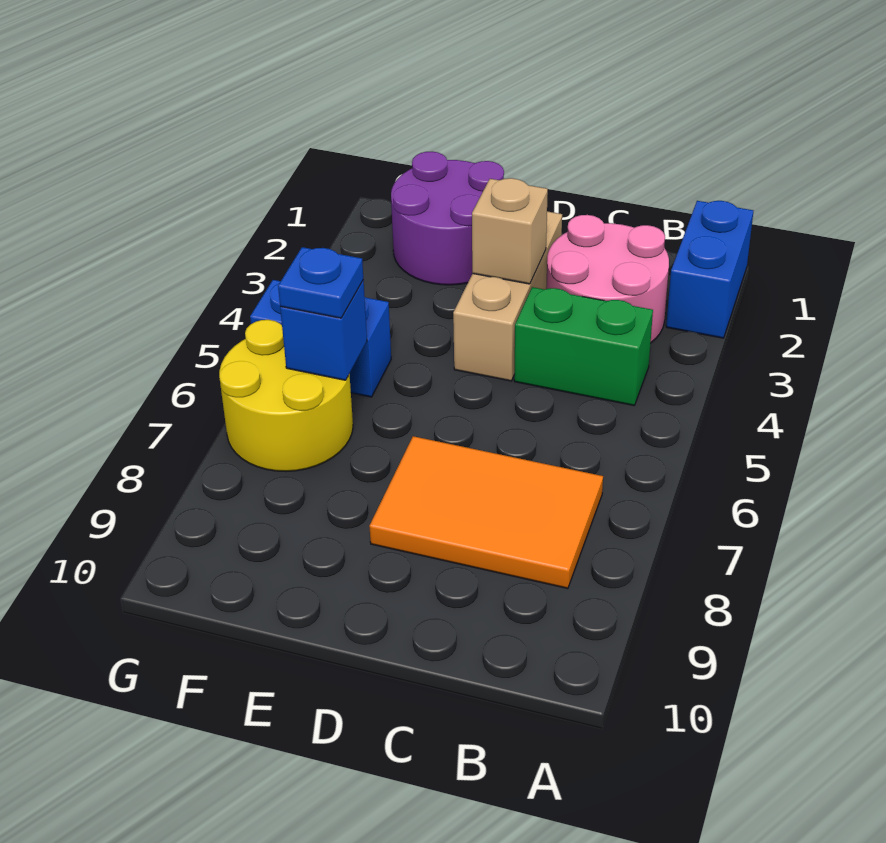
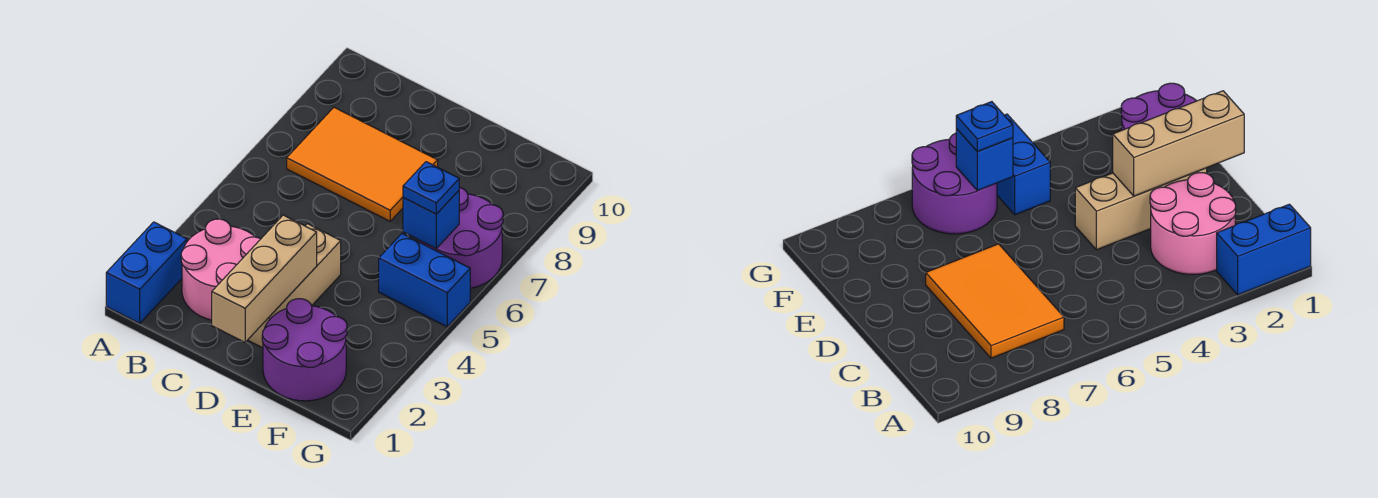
green brick B4:C4 level 1 -> none
tan brick D3 level 2 -> tan brick D1:D3 level 2
yellow round brick F6:G7 level 1 -> purple round brick F6:G7 level 1

